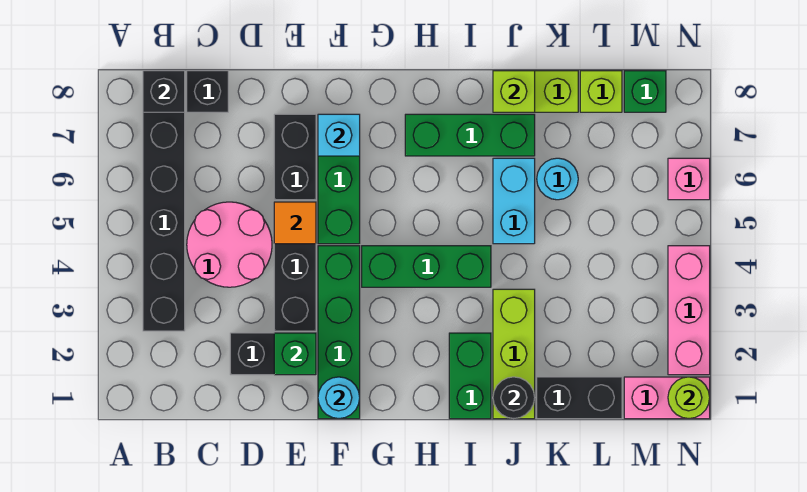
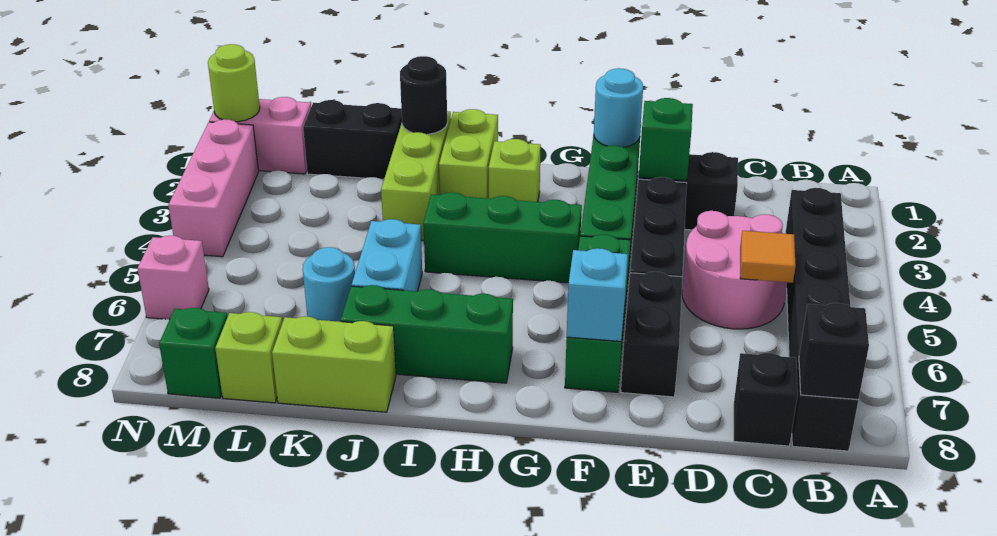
orange tile E5 level 2 -> orange tile C5 level 2
green brick I1:I2 level 1 -> lime brick I1:I2 level 1
lime brick J8 level 2 -> lime brick H2 level 1

